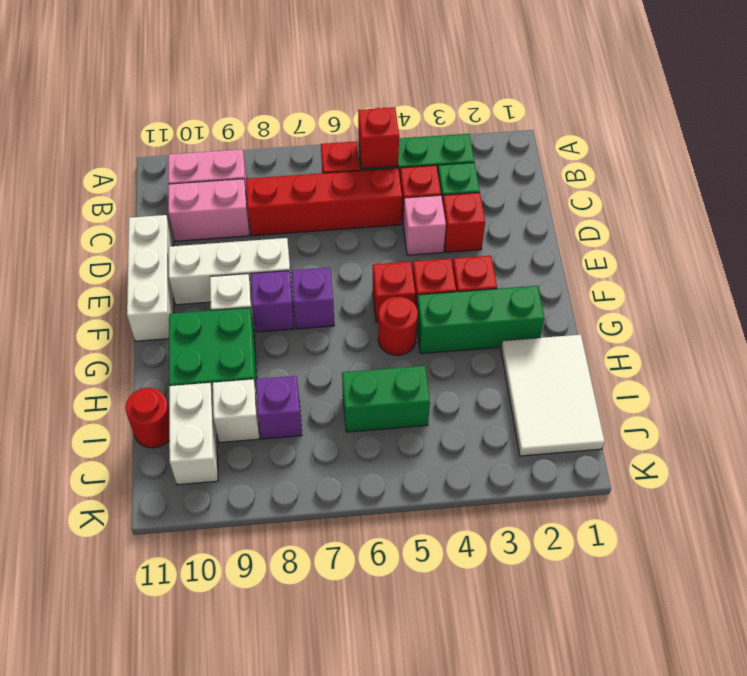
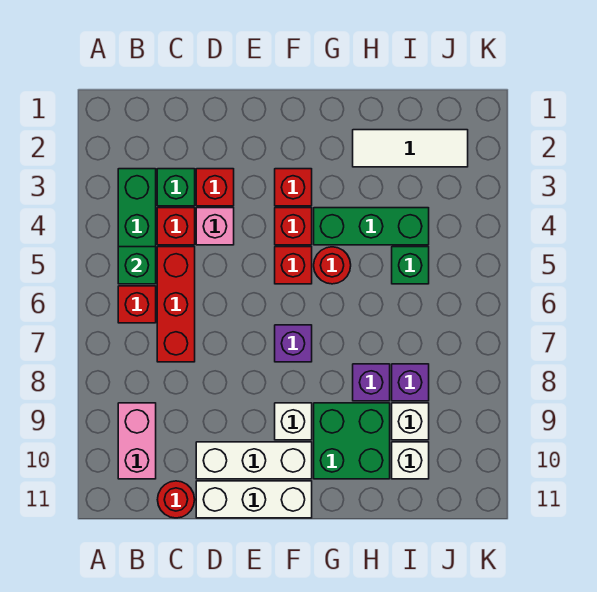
red brick B5 level 2 -> green brick B5 level 2
red brick C5:C8 level 1 -> red brick C5:C7 level 1
pink brick C9:C10 level 1 -> none
white brick E8:E10 level 1 -> white brick D10:F10 level 1
purple brick F8 level 1 -> purple brick H8 level 1
green brick G2:G4 level 1 -> green brick G4:I4 level 1
white tile H1:J2 level 1 -> white tile H2:J2 level 1
green brick I5:I6 level 1 -> green brick I5 level 1
white brick I10:J10 level 1 -> white brick I10 level 1
red round brick I11 level 1 -> red round brick C11 level 1

